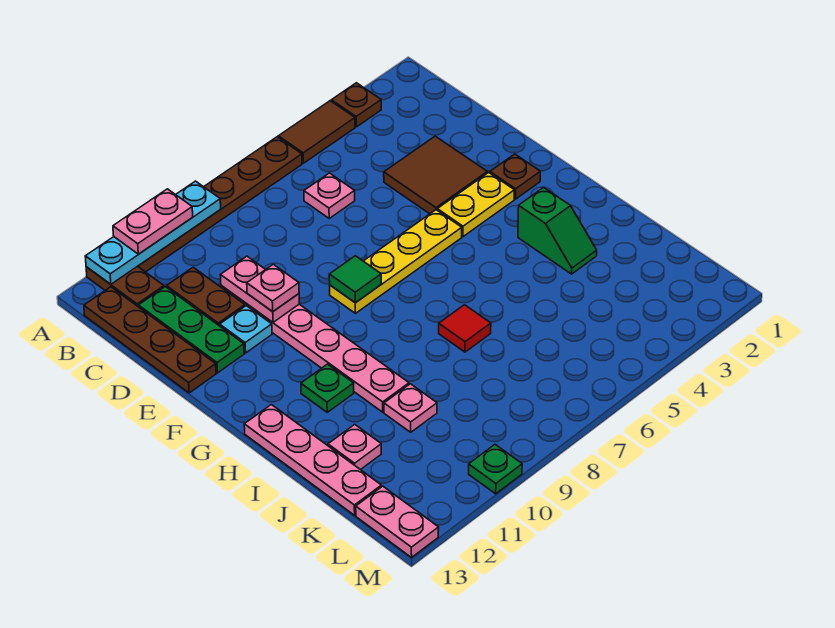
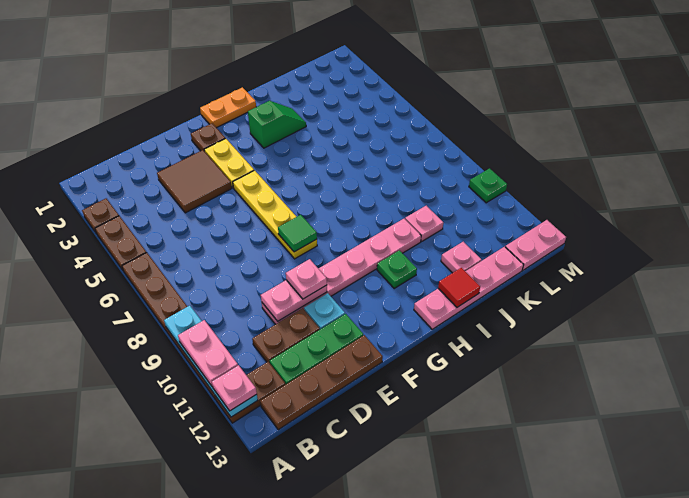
brown tile A4:A5 level 1 -> brown plate A4:A5 level 1
pink plate C6 level 1 -> pink plate A12 level 3
none -> orange plate G1:H1 level 1
red tile I7 level 1 -> red tile I13 level 2

